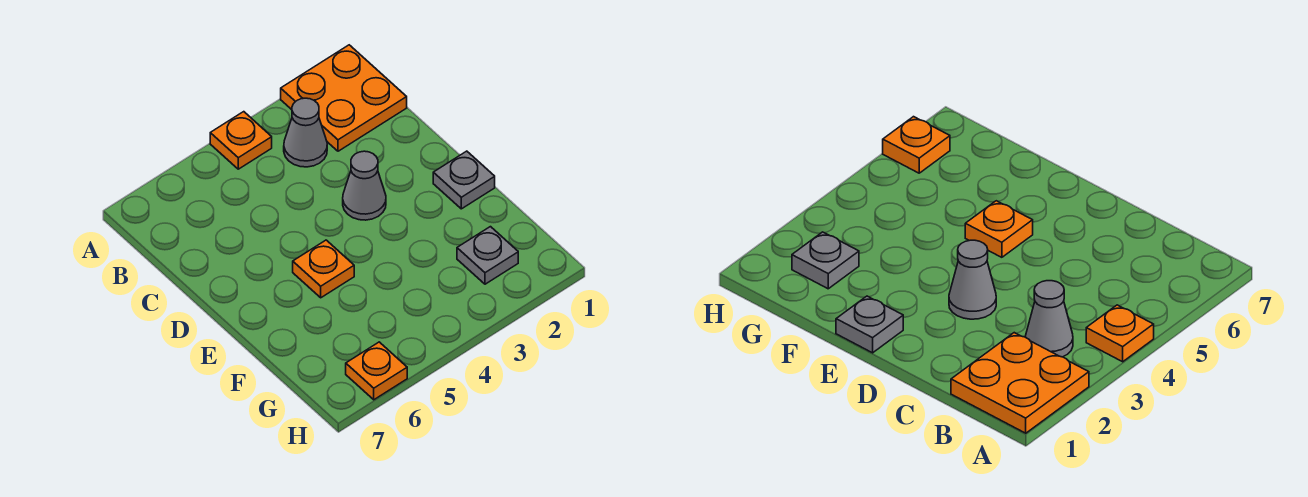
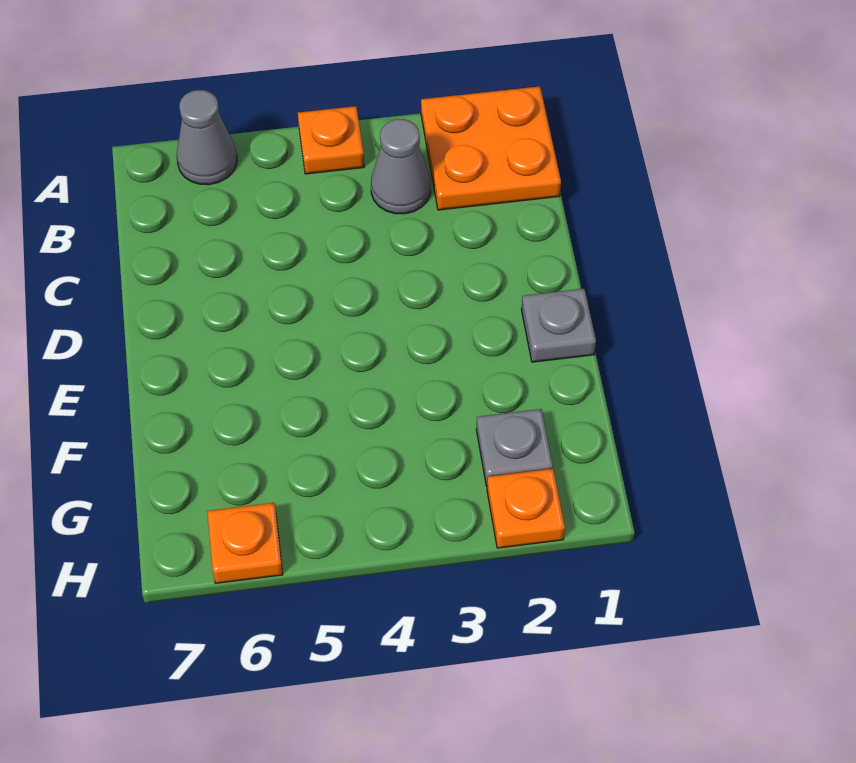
grey cone D3 level 1 -> grey cone A6 level 1
orange plate E5 level 1 -> orange plate H2 level 1

